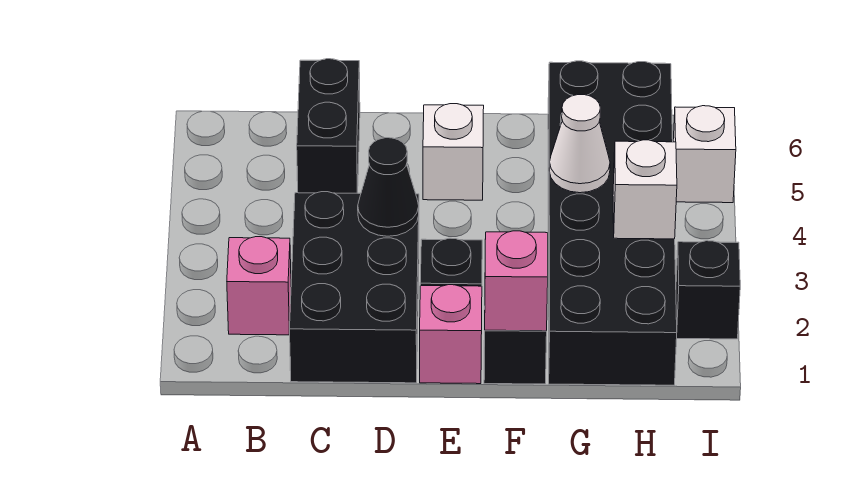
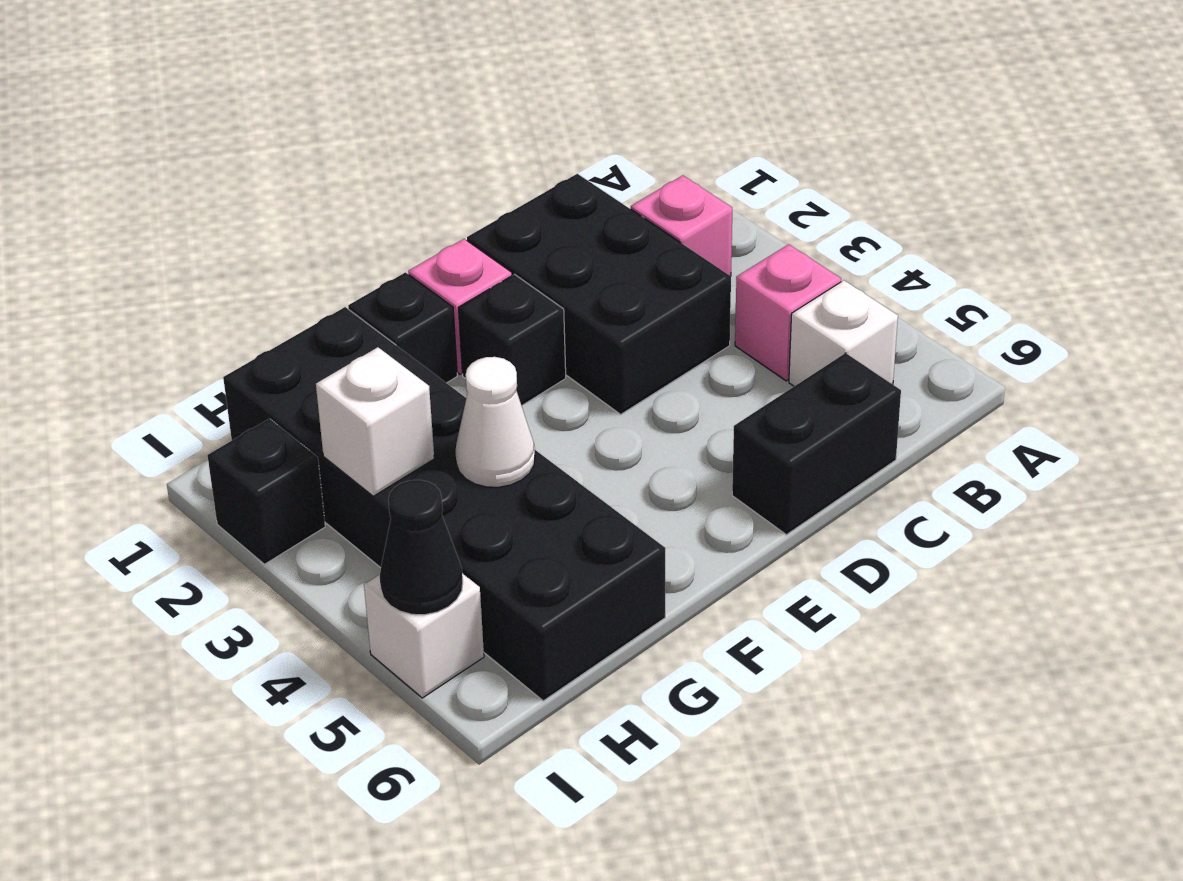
black brick C5:C6 level 1 -> black brick C6:D6 level 1
black cone D3 level 2 -> black cone I5 level 2
white brick E5 level 1 -> white brick B5 level 1
pink brick F1 level 2 -> pink brick B4 level 1

